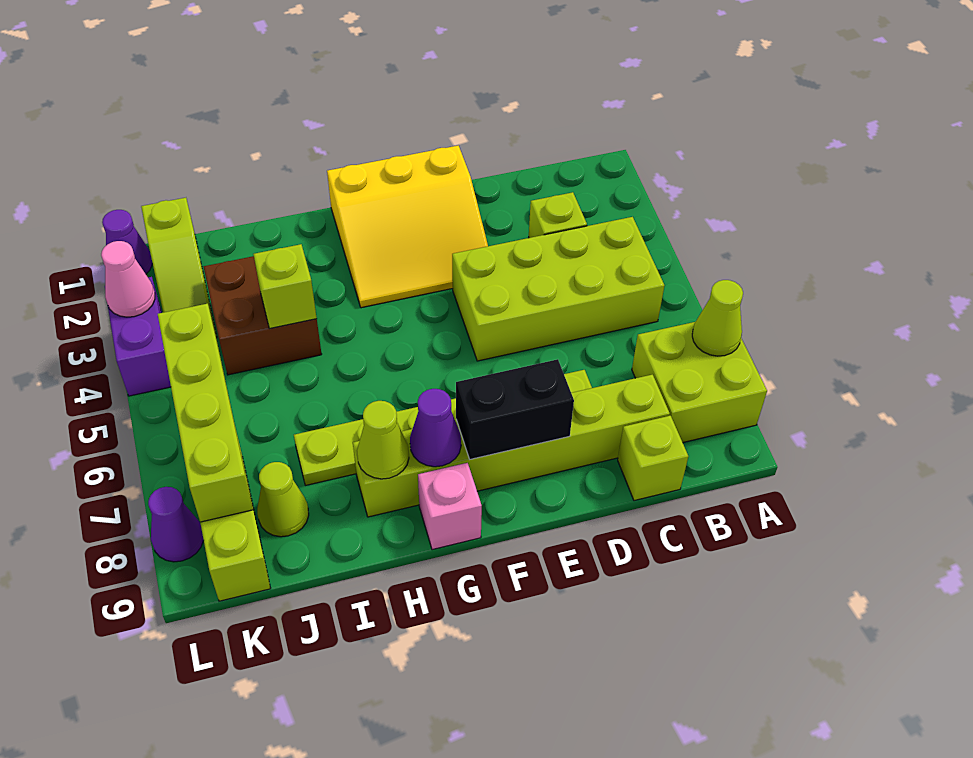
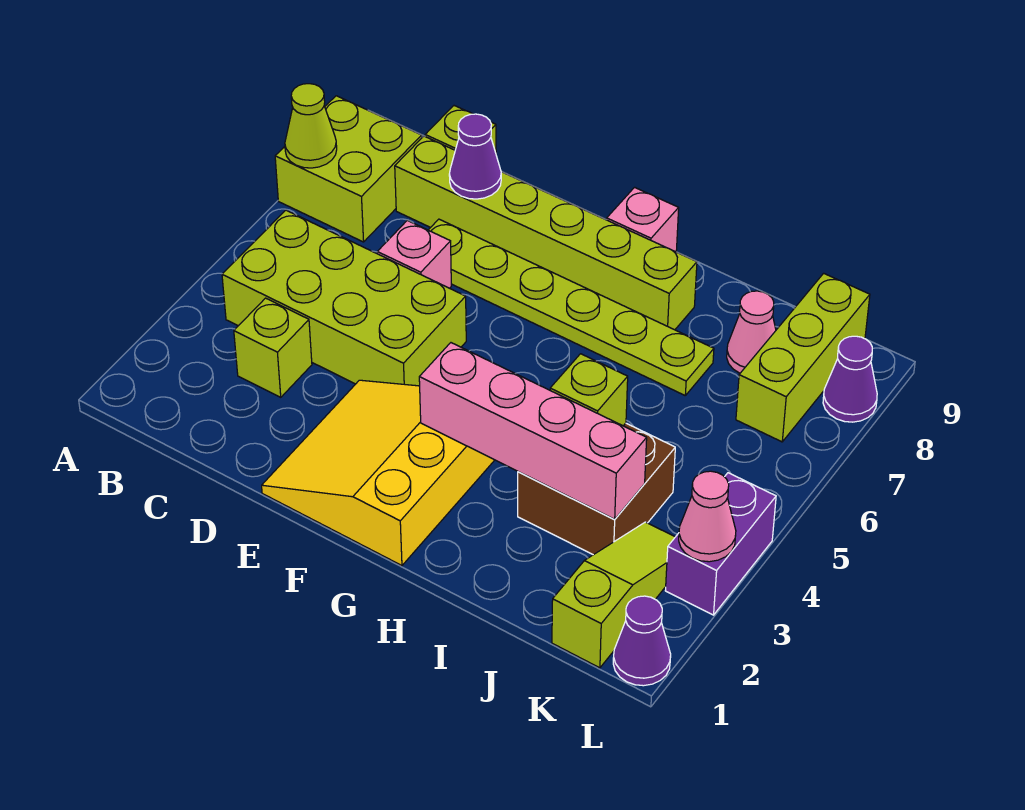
none -> pink brick D6 level 1
yellow slope E1:G3 level 1 top 1 -> yellow slope E1:G3 level 1 top G
black brick E8:F8 level 2 -> none
none -> pink brick G3:J3 level 2
purple cone G8 level 2 -> purple cone D8 level 2
lime cone H8 level 2 -> none
lime cone J8 level 1 -> pink cone J8 level 1
lime brick K5:K8 level 2 -> none

